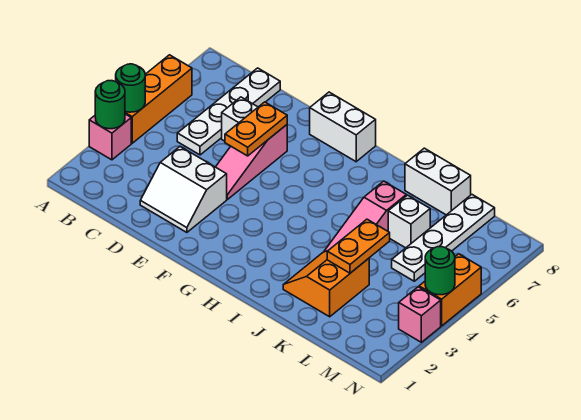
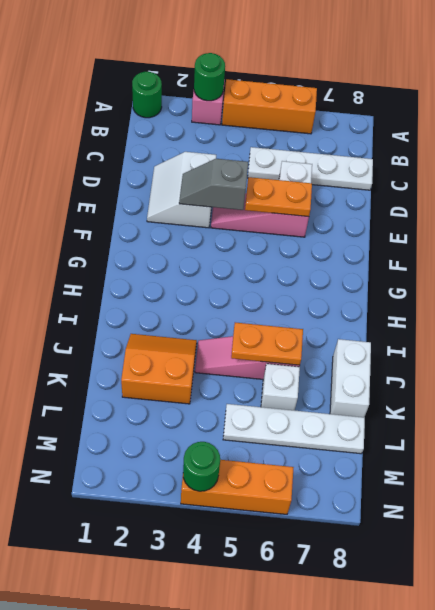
green round brick A4 level 2 -> green round brick A1 level 1
none -> grey slope E3:E4 level 2 top 4
white brick F8:G8 level 1 -> none
orange plate K3:K4 level 2 -> orange plate J5:J6 level 2
pink brick N3 level 1 -> none
orange brick N4:N5 level 1 -> orange brick N4:N6 level 1

